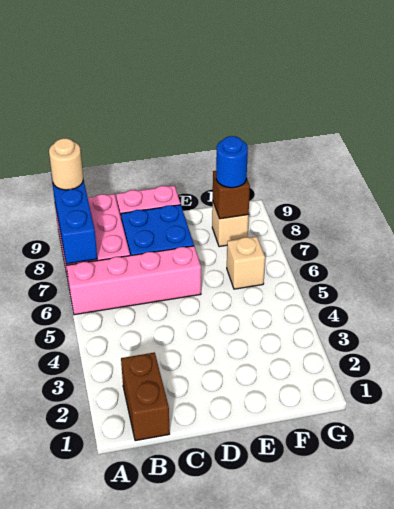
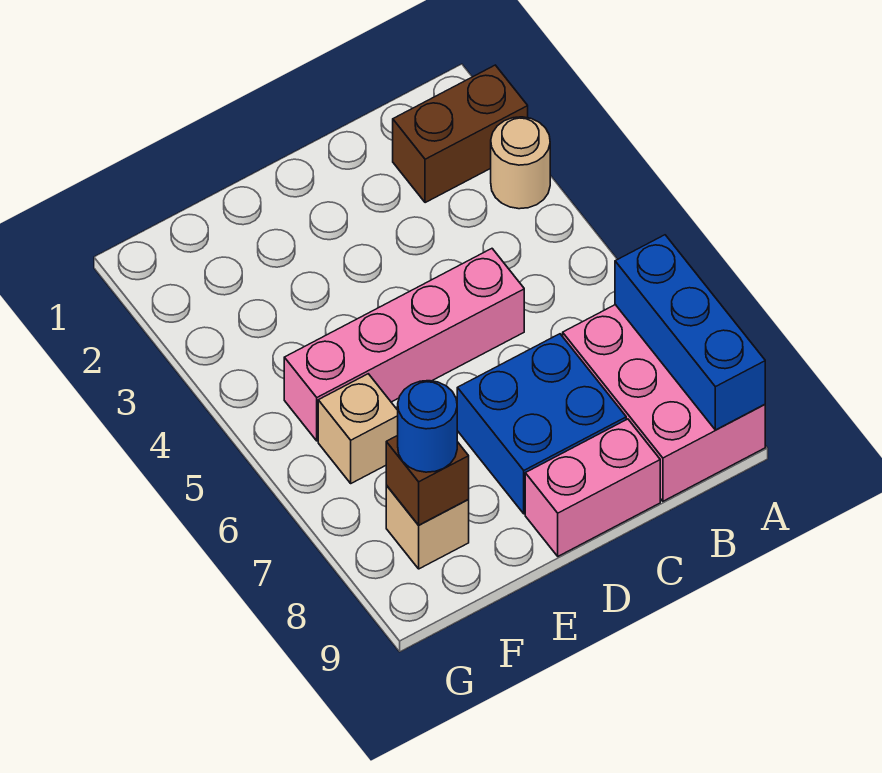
pink brick A6:D6 level 1 -> pink brick C5:F5 level 1
tan round brick A9 level 3 -> tan round brick A3 level 1
brown brick B1:B2 level 1 -> brown brick A2:B2 level 1

